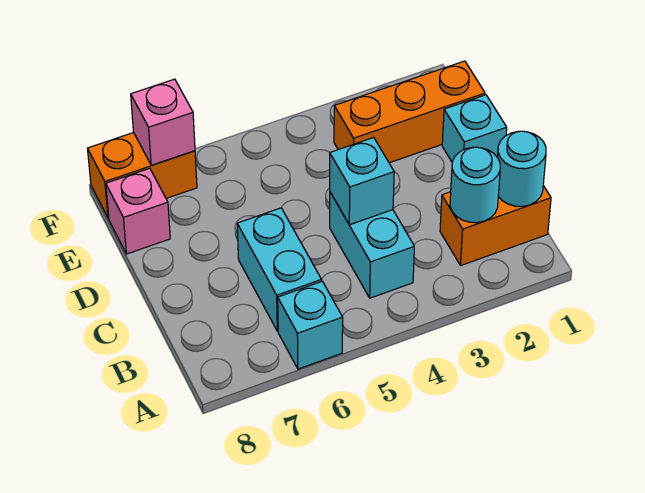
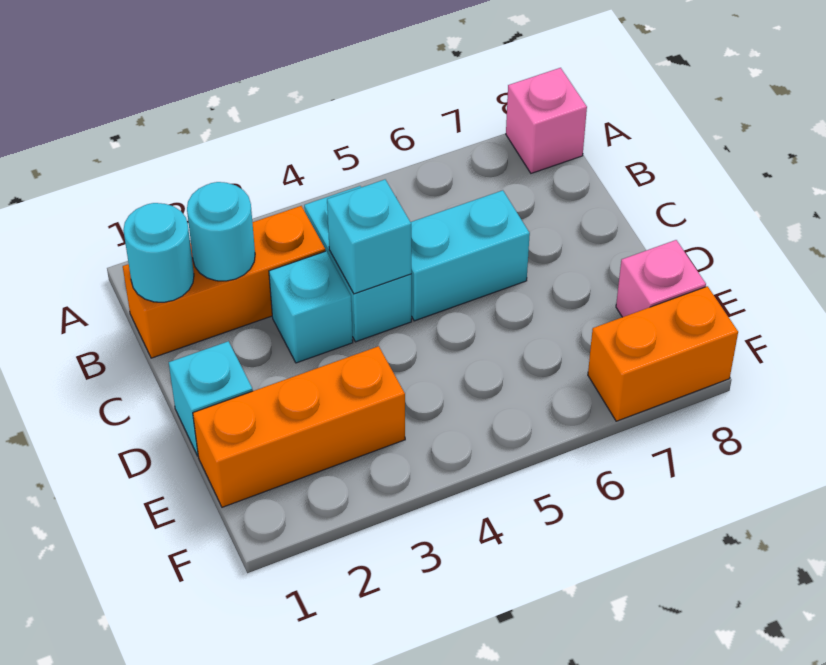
cyan brick A6 level 1 -> cyan brick C3 level 1
orange brick B1:B2 level 1 -> orange brick B1:B3 level 1
cyan brick B6:C6 level 1 -> cyan brick C5:C6 level 1
pink brick F7 level 2 -> pink brick A8 level 1

